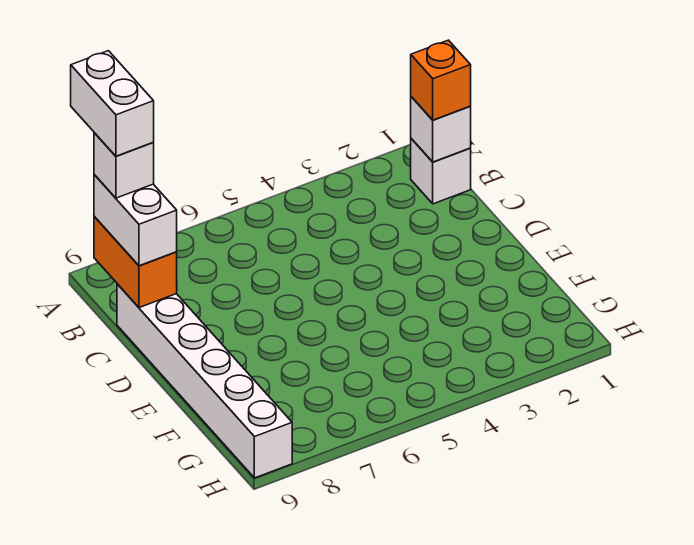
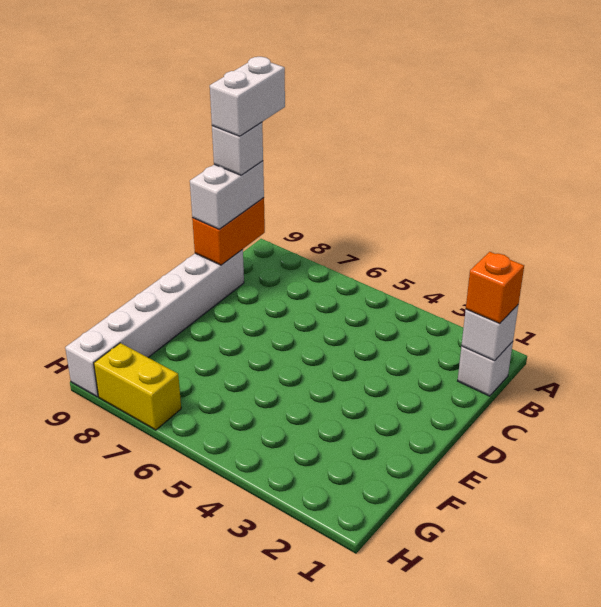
none -> yellow brick H7:H8 level 1

